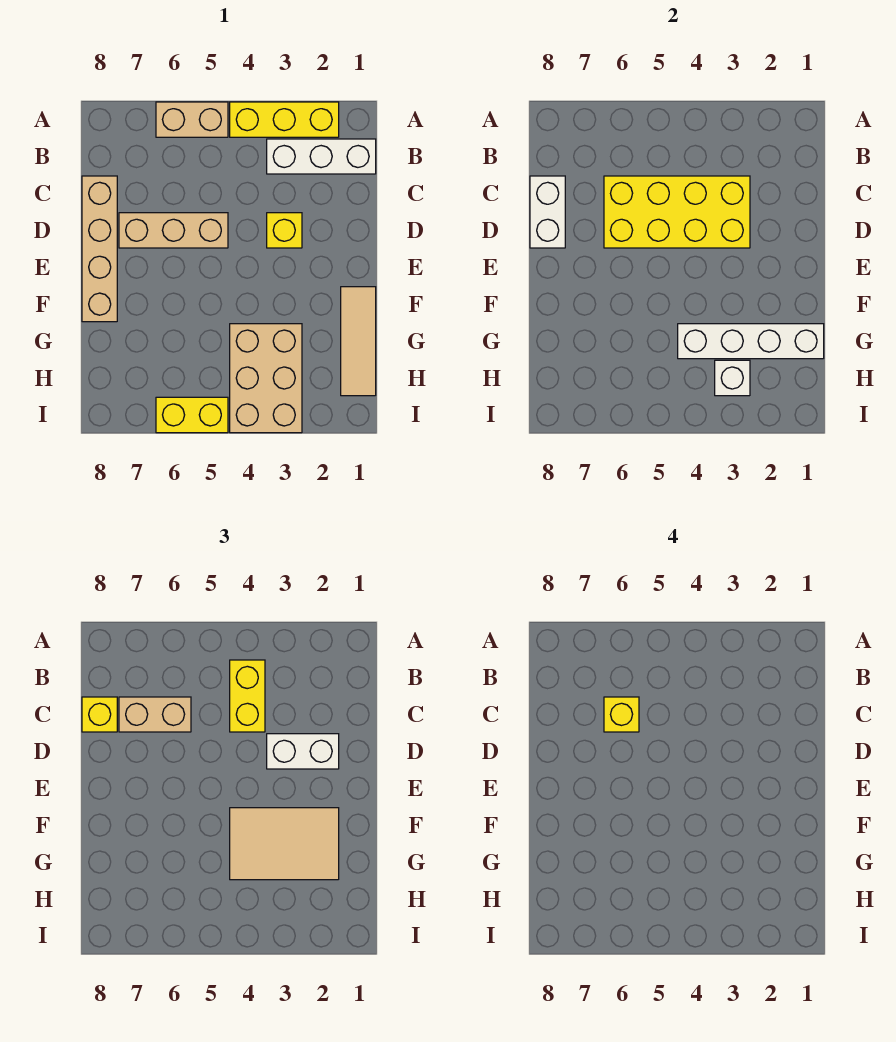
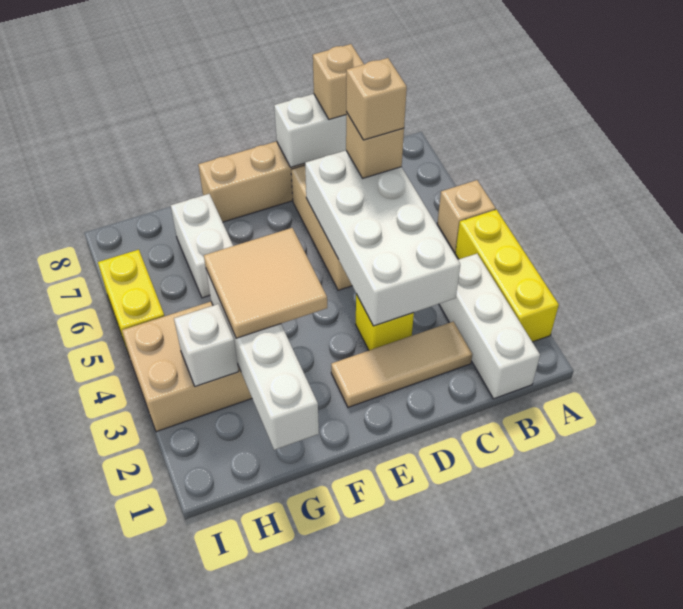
tan brick A5:A6 level 1 -> tan brick A5 level 1
yellow brick B4:C4 level 3 -> none
yellow brick C3:D6 level 2 -> white brick C3:D6 level 2
tan brick C6:C7 level 3 -> tan brick C6 level 3
yellow brick C6 level 4 -> tan brick C6 level 4
yellow brick C8 level 3 -> tan brick C8 level 3
white brick D2:D3 level 3 -> white brick G6:G7 level 1
tan tile F1:H1 level 1 -> tan tile C2:E2 level 1
tan tile F2:G4 level 3 -> tan tile F3:G4 level 3

